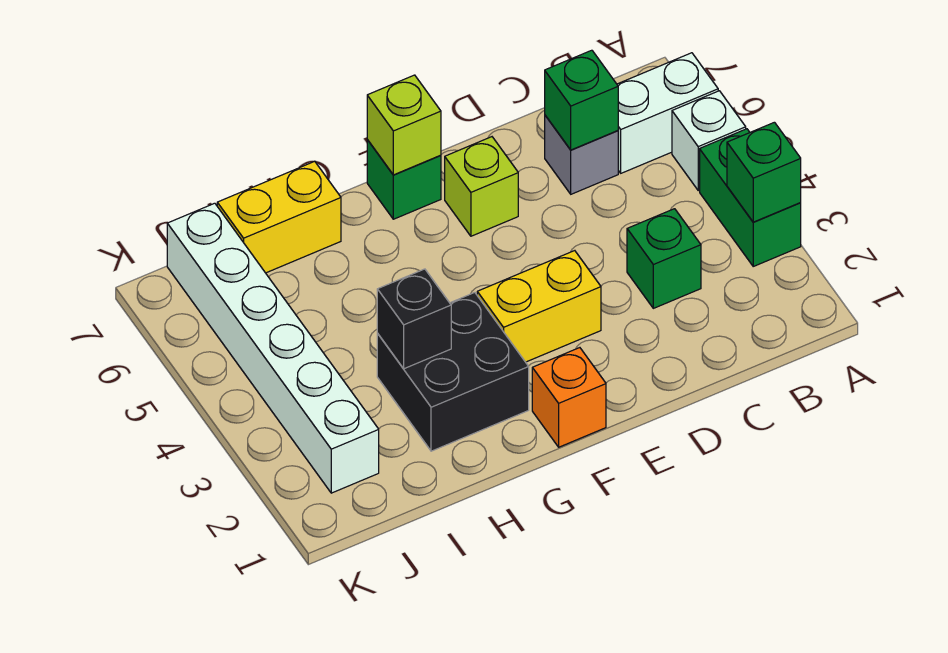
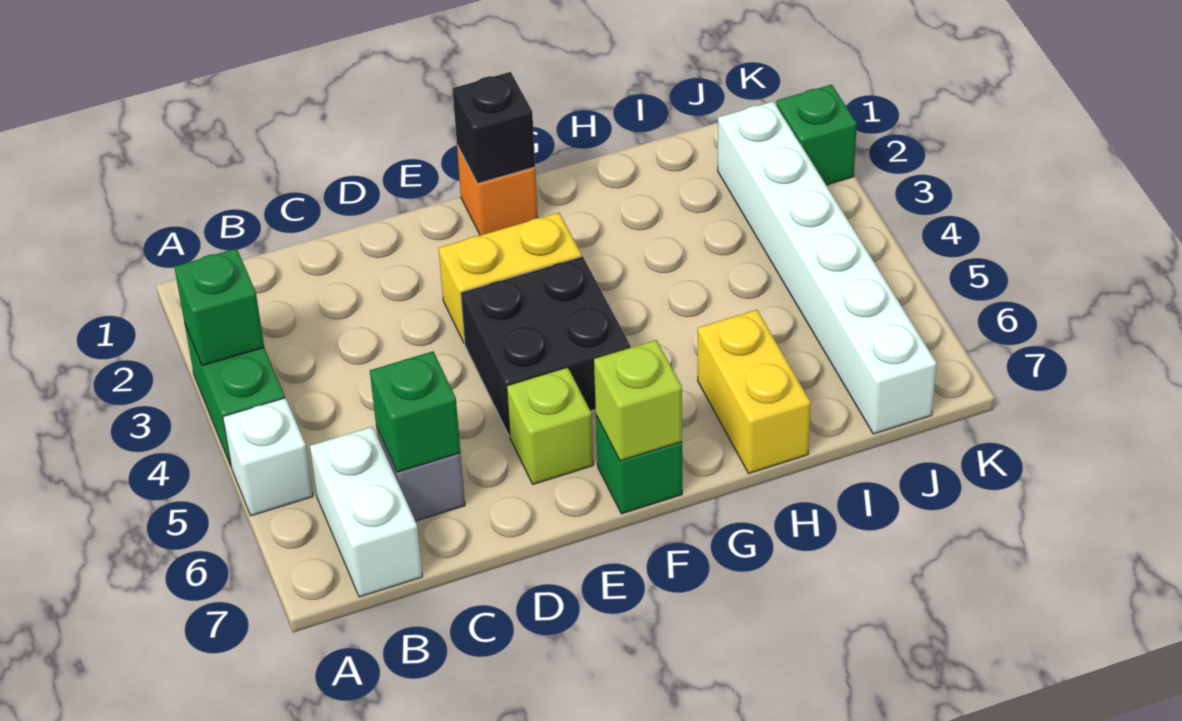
white brick A6:B6 level 1 -> white brick B6:B7 level 1
green brick C3 level 1 -> green brick K2 level 1
black brick G2:H3 level 1 -> black brick E4:F5 level 1
black brick H3 level 2 -> black brick F1 level 2
yellow brick H7:I7 level 1 -> yellow brick H6:H7 level 1

